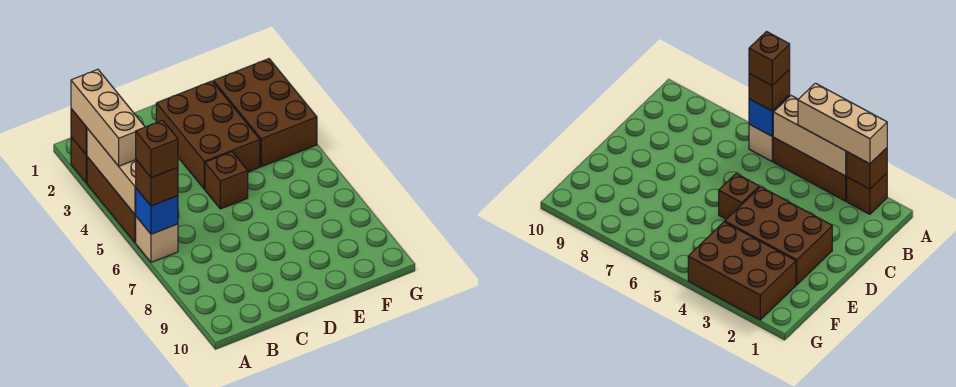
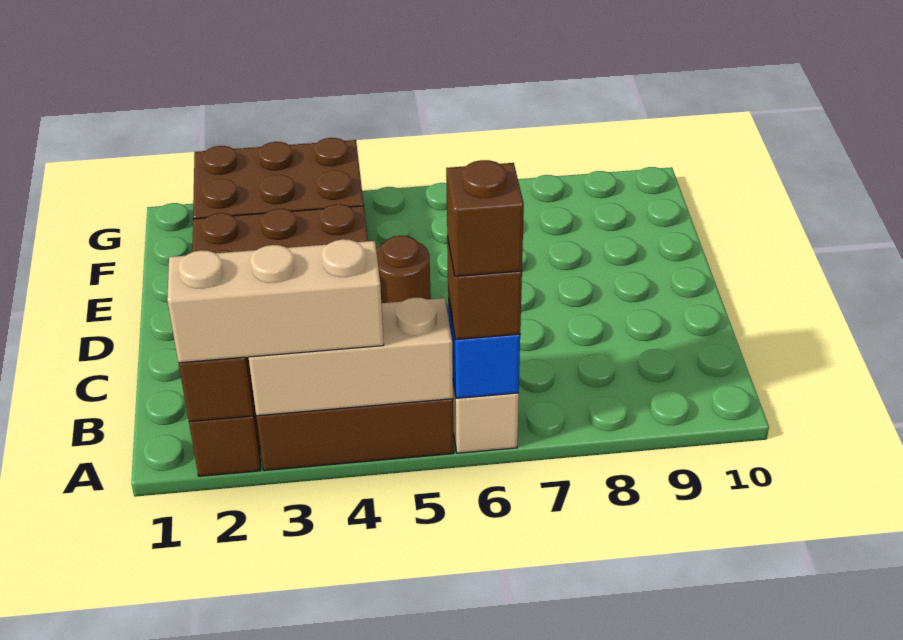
brown brick D5 level 1 -> brown round brick D5 level 1

